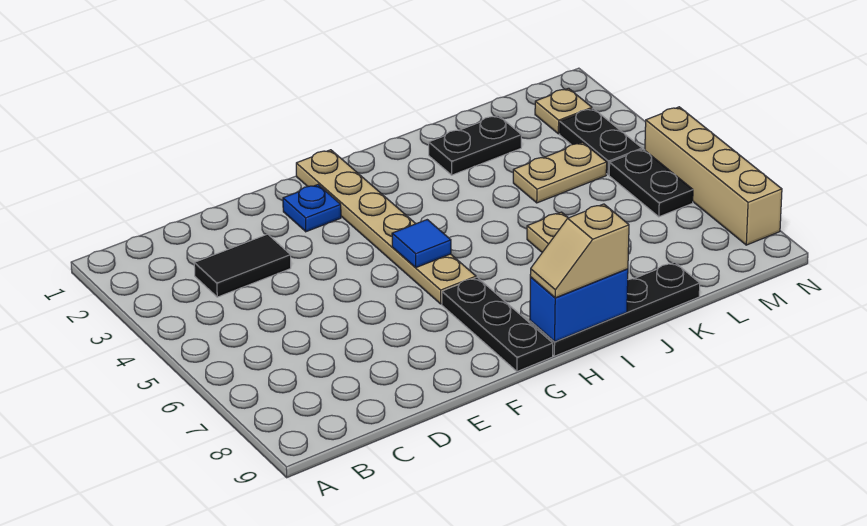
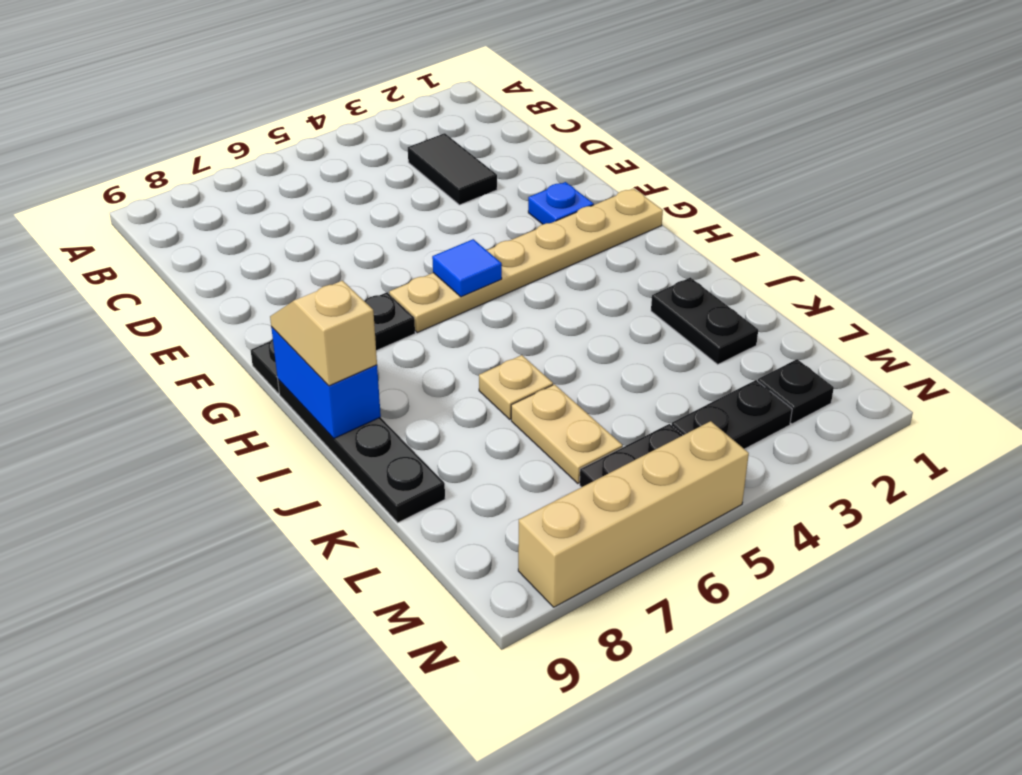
tan plate K4:L4 level 1 -> tan plate K6:L6 level 1
tan plate M2 level 1 -> black plate M2 level 1

